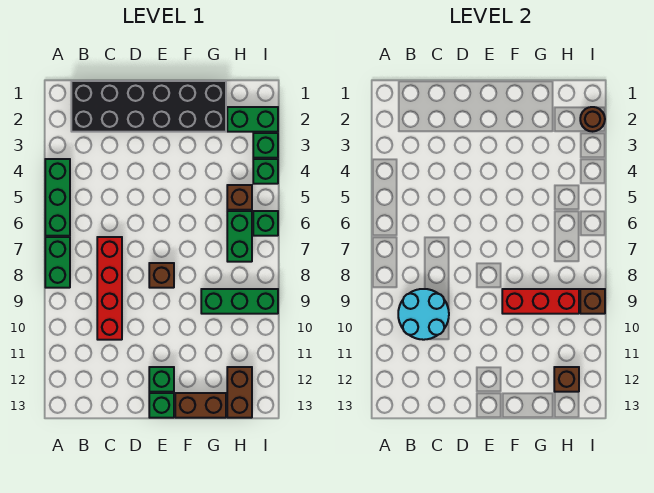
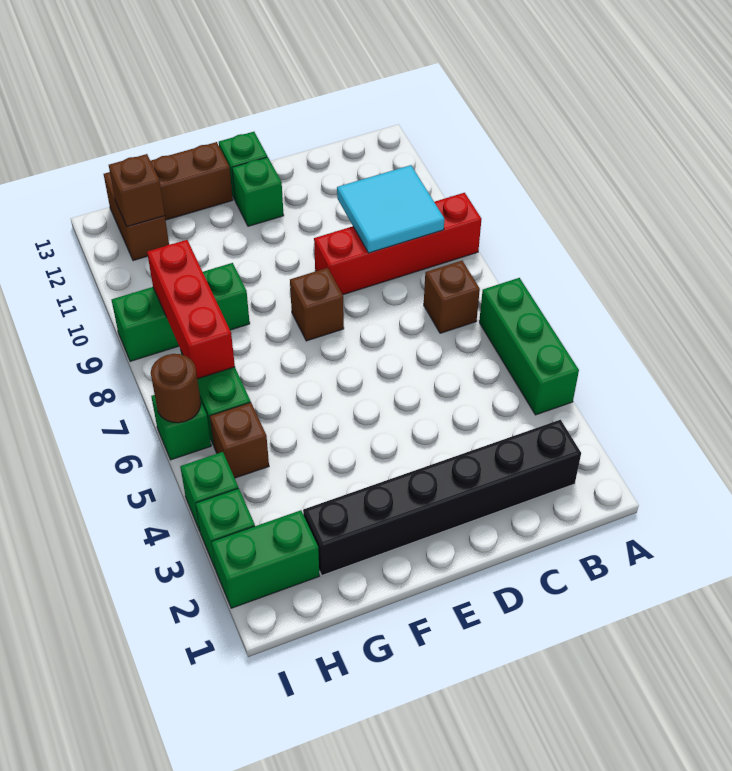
green brick A7:A8 level 1 -> none
black brick B1:G2 level 1 -> black brick B2:G2 level 1
cyan round brick B9:C10 level 2 -> cyan tile B9:C10 level 2
red brick C7:C10 level 1 -> red brick A9:D9 level 1
red brick F9:H9 level 2 -> red brick H7:H9 level 2
brown round brick I2 level 2 -> brown round brick I6 level 2
brown brick I9 level 2 -> brown brick B7 level 1

